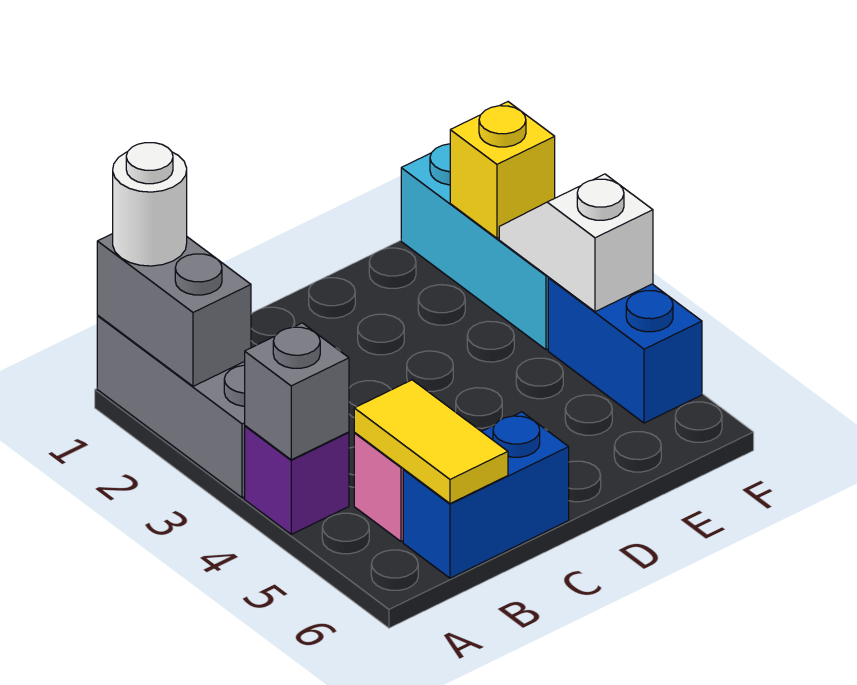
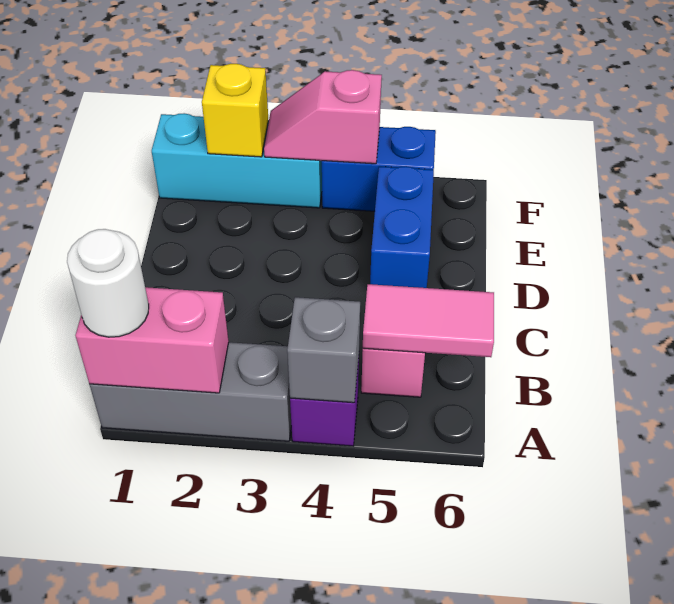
grey brick A1:A2 level 2 -> pink brick A1:A2 level 2
yellow tile B5:B6 level 2 -> pink tile B5:B6 level 2
blue brick B6:C6 level 1 -> blue brick D5:E5 level 1
white slope F3:F4 level 2 top 4 -> pink slope F3:F4 level 2 top 4

